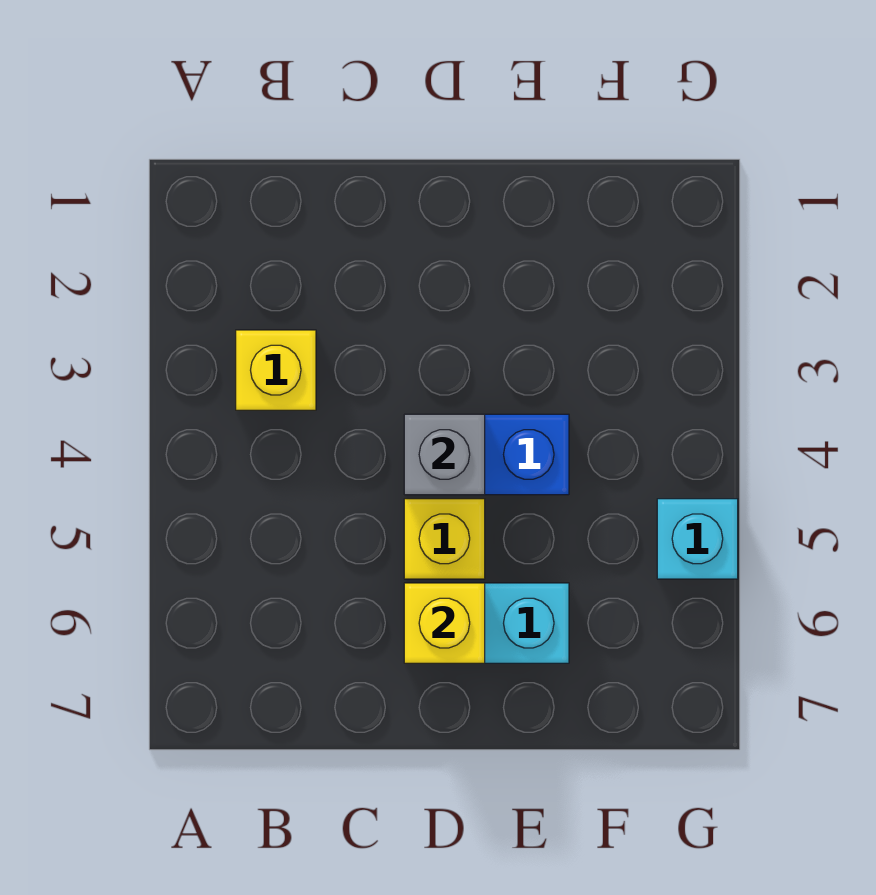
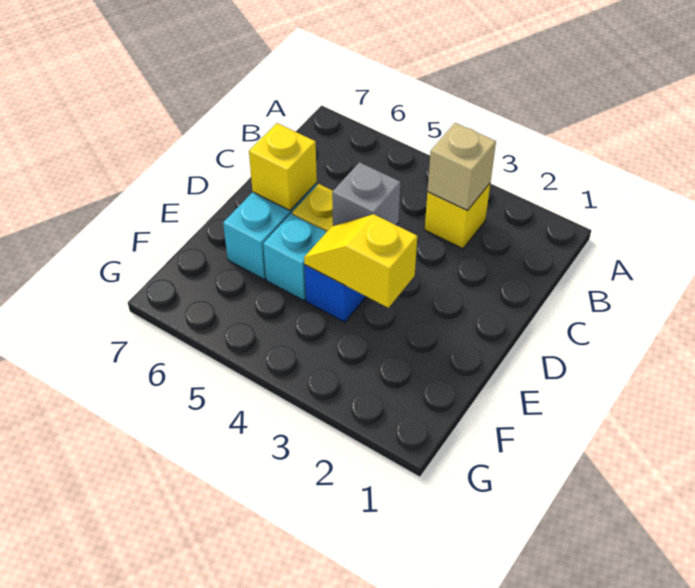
none -> tan brick B3 level 2
none -> yellow slope E3:E4 level 2 top 3
cyan brick G5 level 1 -> cyan brick E5 level 1

